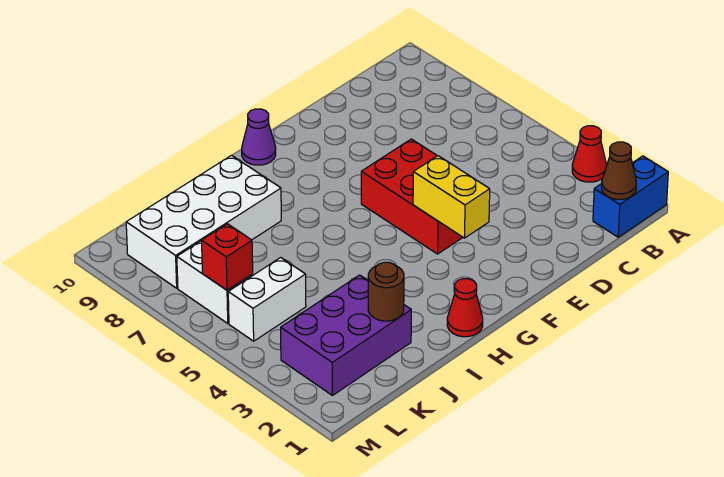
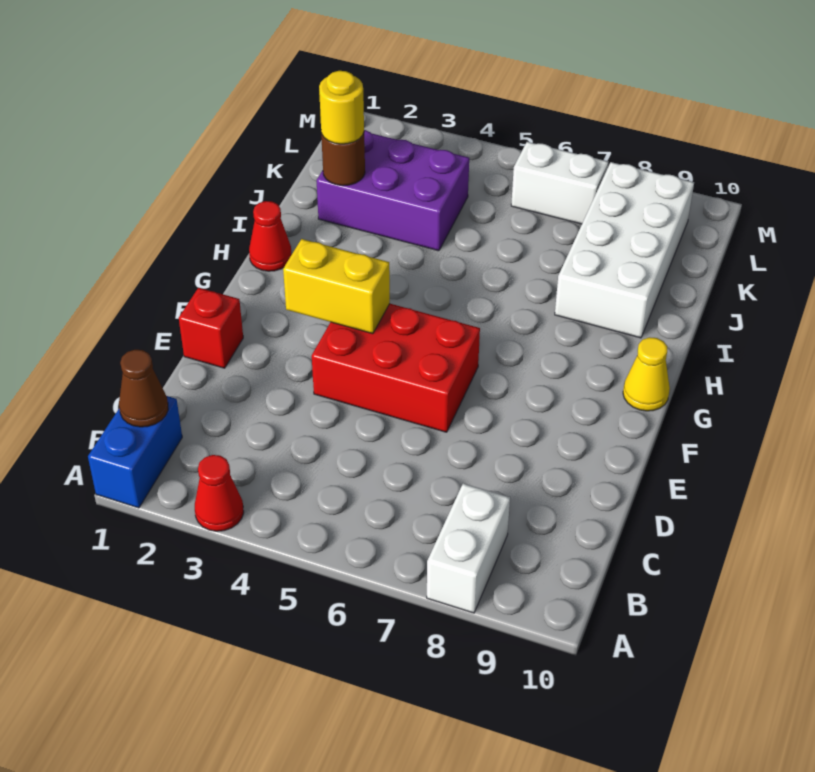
purple cone G10 level 1 -> yellow cone G10 level 1
purple brick J2:L3 level 1 -> purple brick J2:K4 level 1
none -> yellow round brick J2 level 3
white brick K5:L5 level 1 -> white brick A8:B8 level 1
red brick L6 level 2 -> red brick E1 level 1

